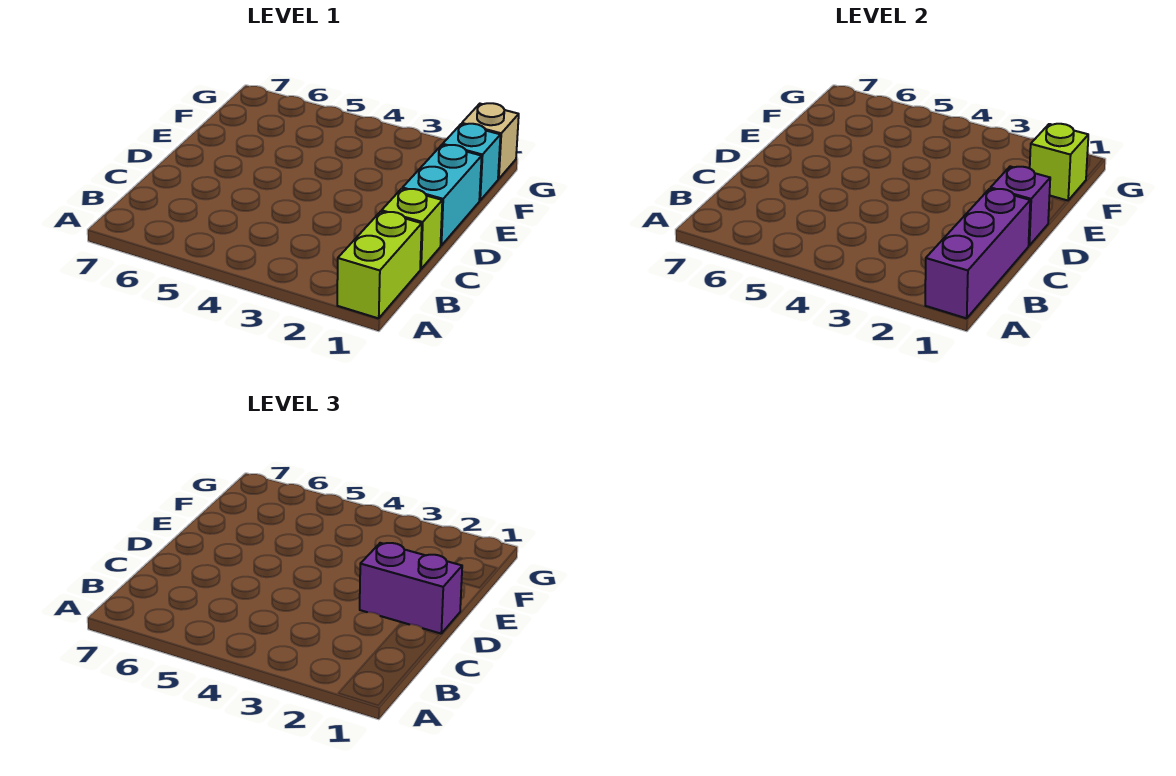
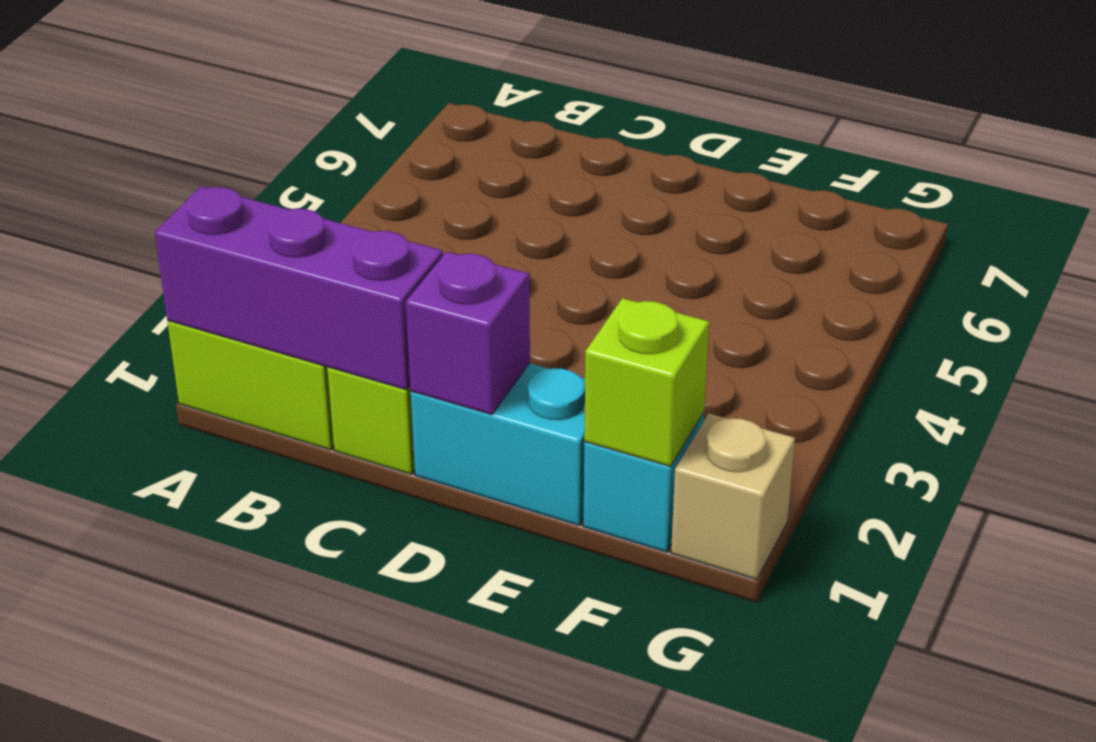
purple brick D1:D2 level 3 -> none

